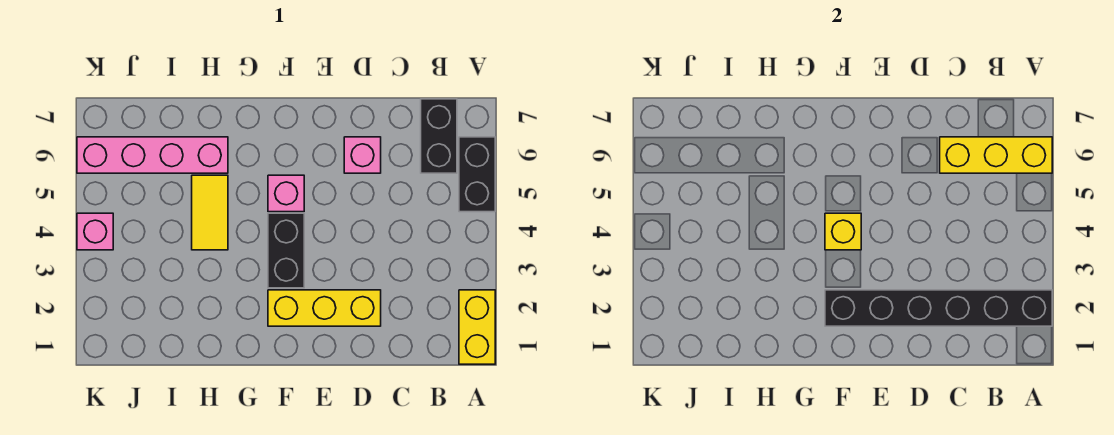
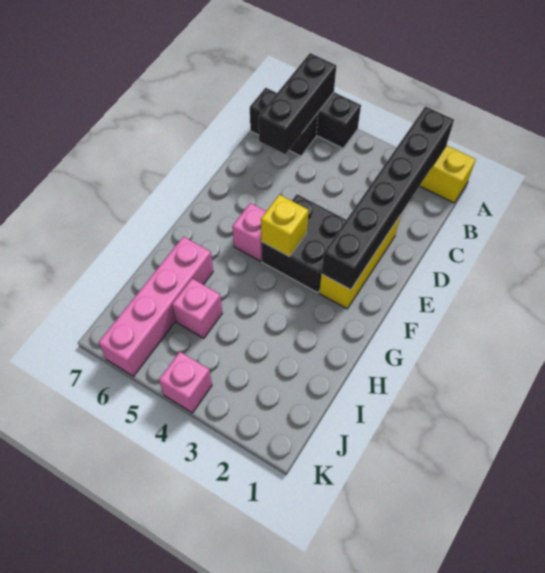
yellow brick A6:C6 level 2 -> black brick A6:C6 level 2
pink brick D6 level 1 -> pink brick I5 level 1
black brick F3:F4 level 1 -> black brick E3:F4 level 1
yellow tile H4:H5 level 1 -> none

